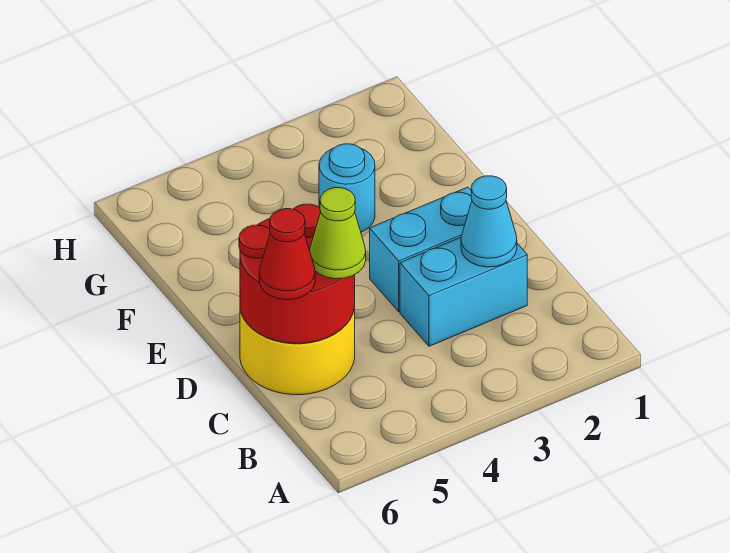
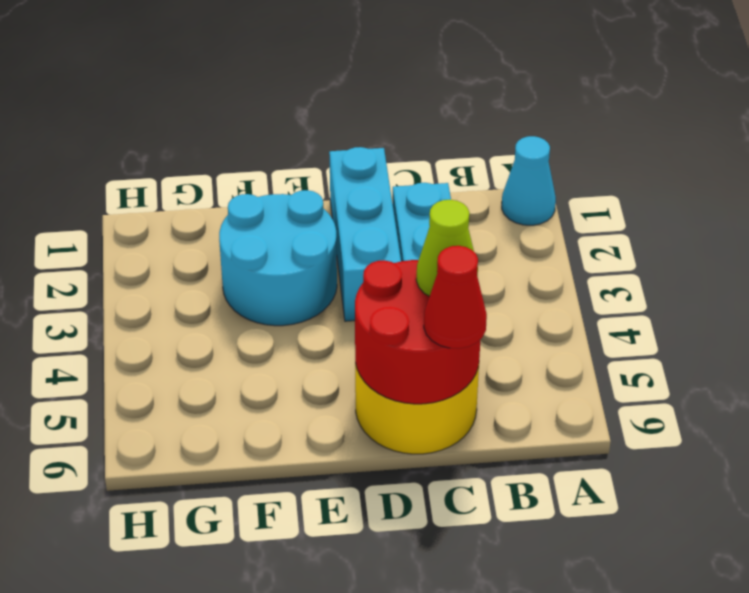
cyan cone C2 level 2 -> cyan cone A1 level 1
cyan brick D2:D3 level 1 -> cyan brick D1:D3 level 1
cyan round brick F3 level 1 -> cyan round brick E2:F3 level 1

